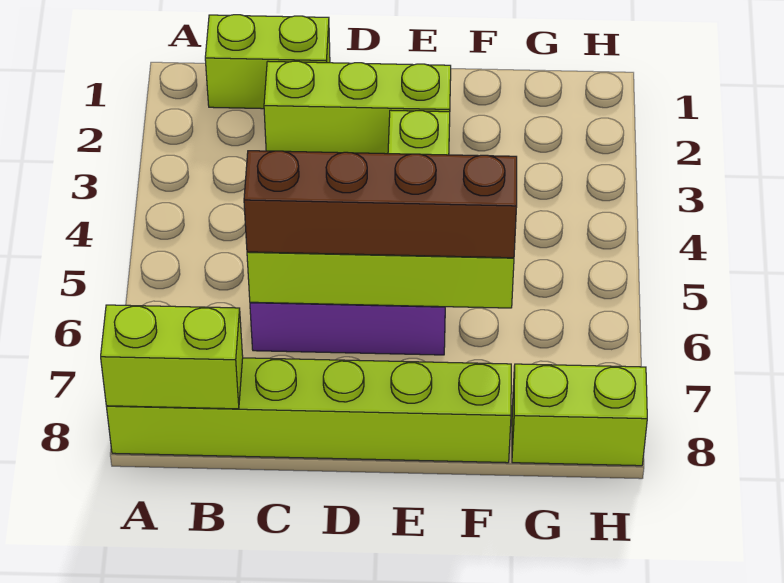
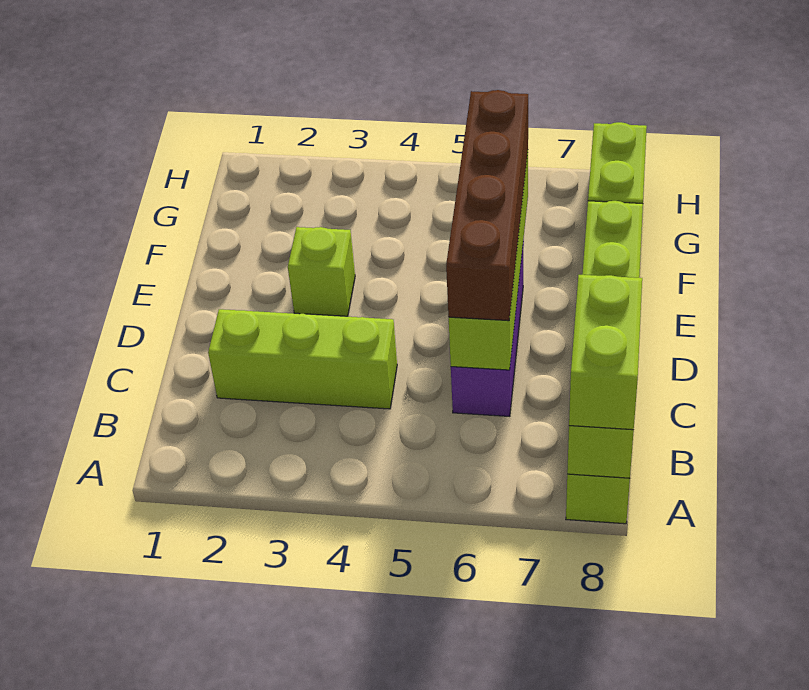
lime brick B1:C1 level 1 -> lime brick A8:B8 level 3
lime brick C2:E2 level 1 -> lime brick C2:C4 level 1

